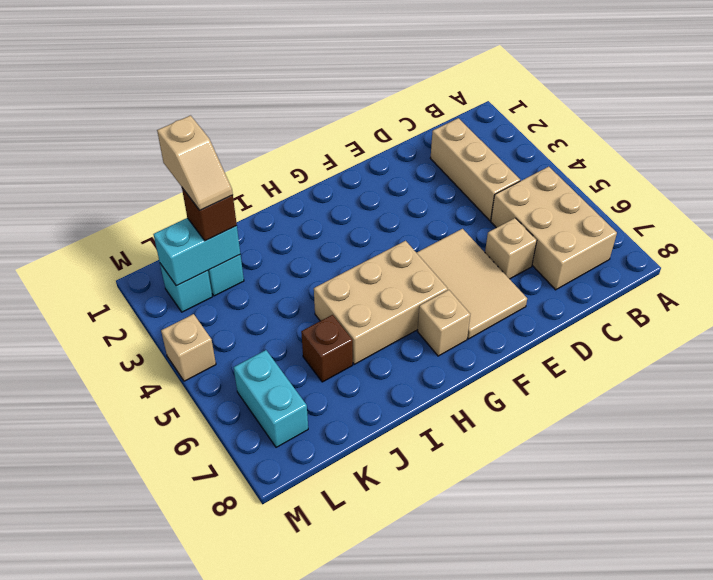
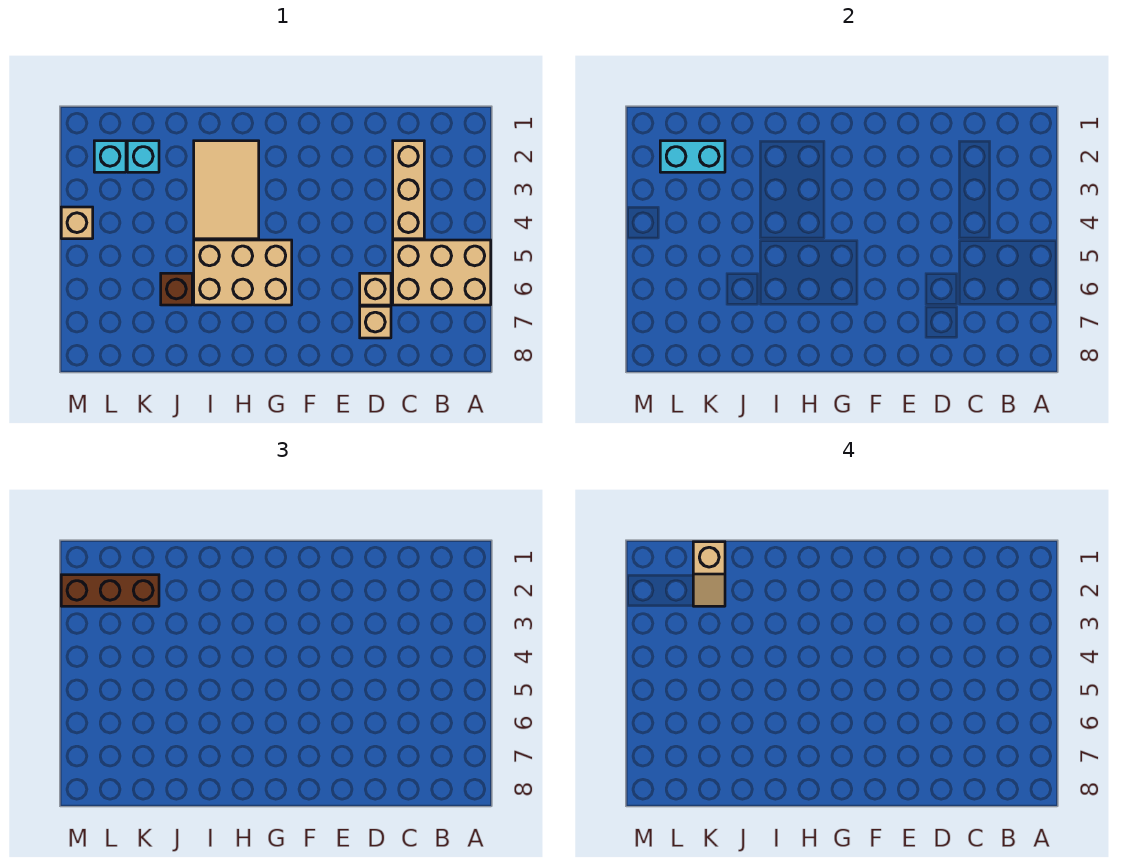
tan brick B5:C7 level 1 -> tan brick A5:C6 level 1
tan tile E5:F7 level 1 -> tan tile H2:I4 level 1
tan brick G7 level 1 -> tan brick D7 level 1
brown brick K2 level 3 -> brown brick K2:M2 level 3
cyan brick L6:L7 level 1 -> none

